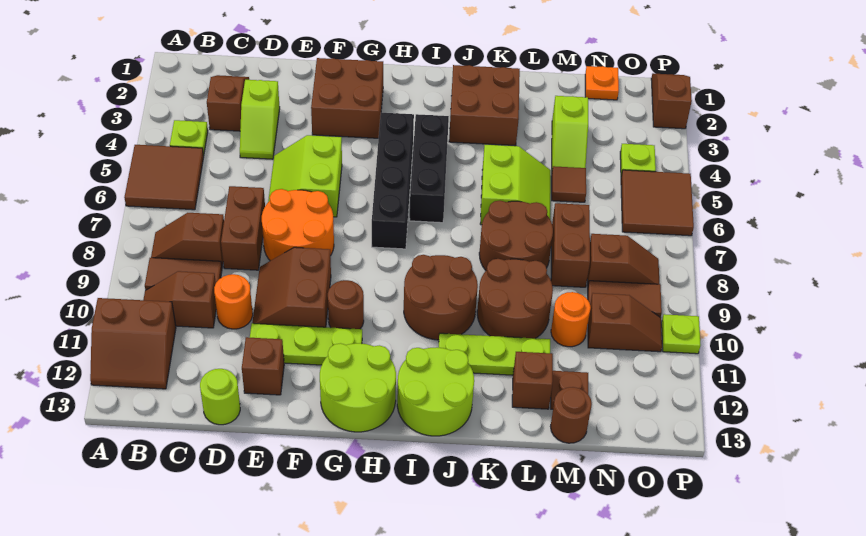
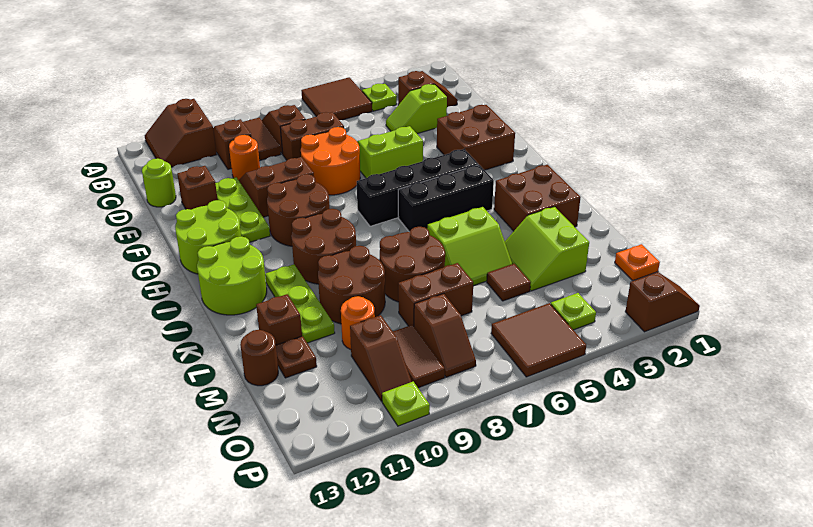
brown round brick G10 level 1 -> brown round brick G9:H10 level 1
lime slope M3:M4 level 1 top 3 -> lime slope L3:M4 level 1 top 3

